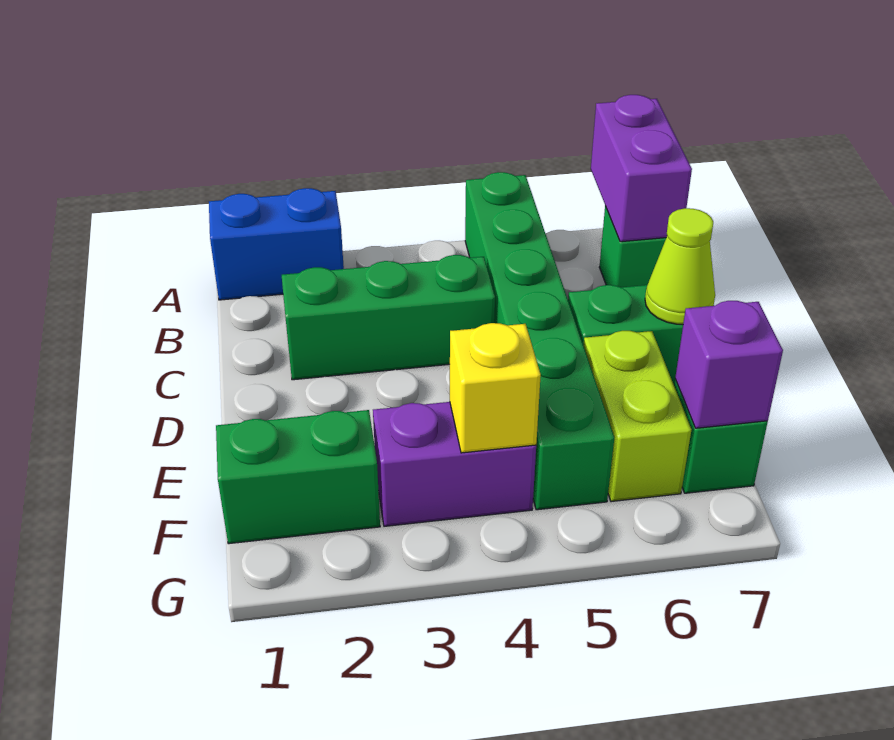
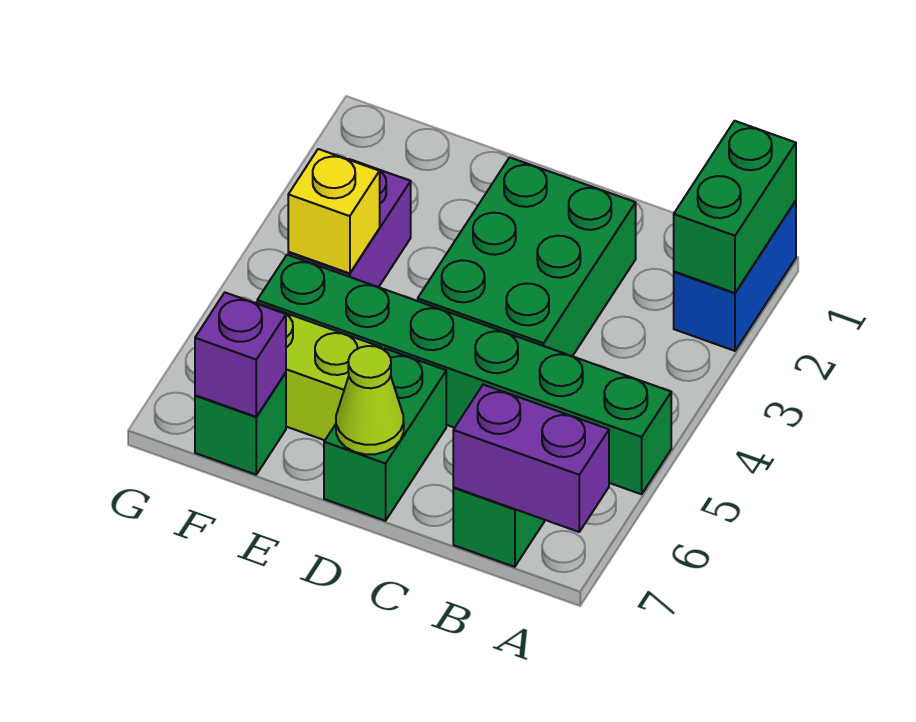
green brick C2:C4 level 1 -> green brick C2:D4 level 1
green brick F1:F2 level 1 -> green brick A1:A2 level 2

